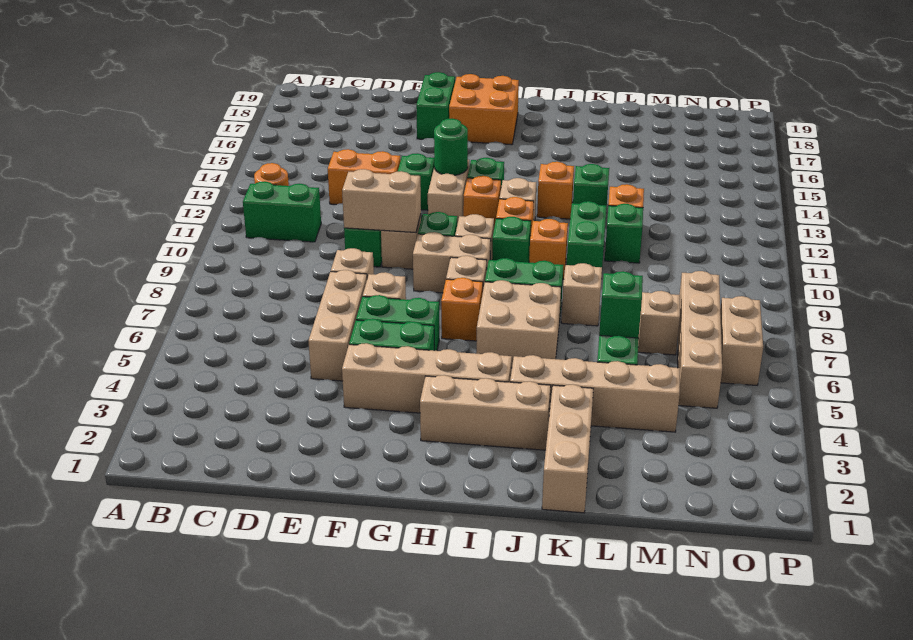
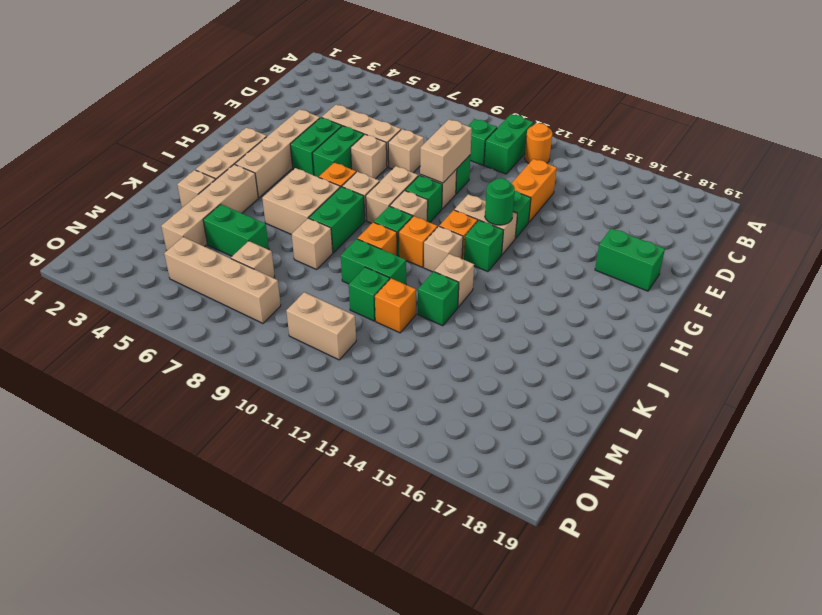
orange brick G17:H18 level 1 -> none
orange brick J13 level 1 -> tan brick J13 level 1
tan brick K1:K3 level 1 -> tan brick K3 level 1
green brick L6 level 2 -> green brick C10 level 1
tan brick O6:O7 level 1 -> tan brick N10:N11 level 1

